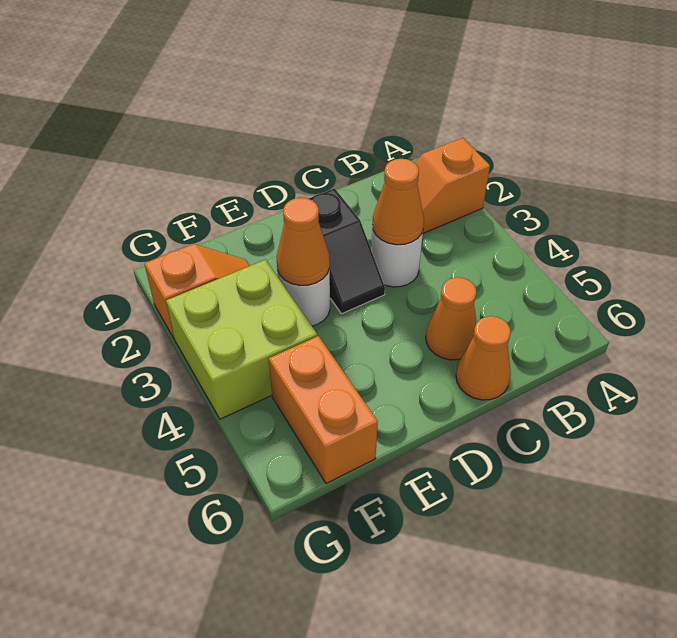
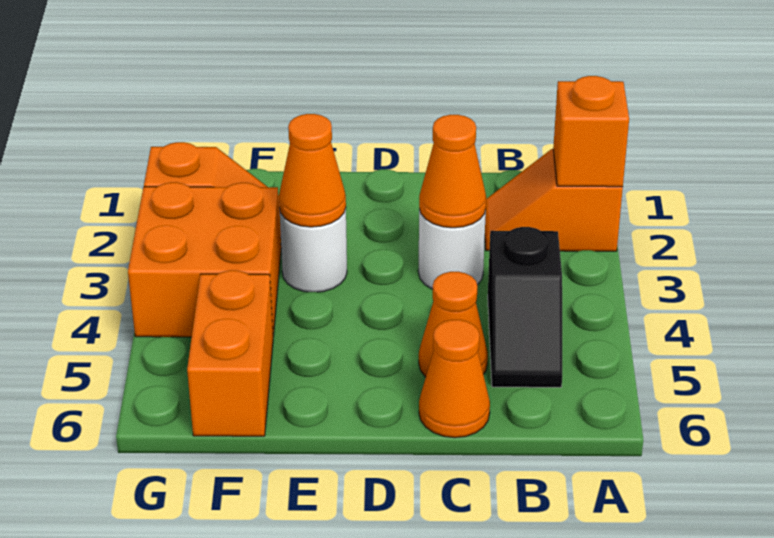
none -> orange brick A2 level 2
black slope D2:D3 level 1 top 2 -> black slope B4:B5 level 1 top 4
lime brick F3:G4 level 1 -> orange brick F3:G4 level 1

